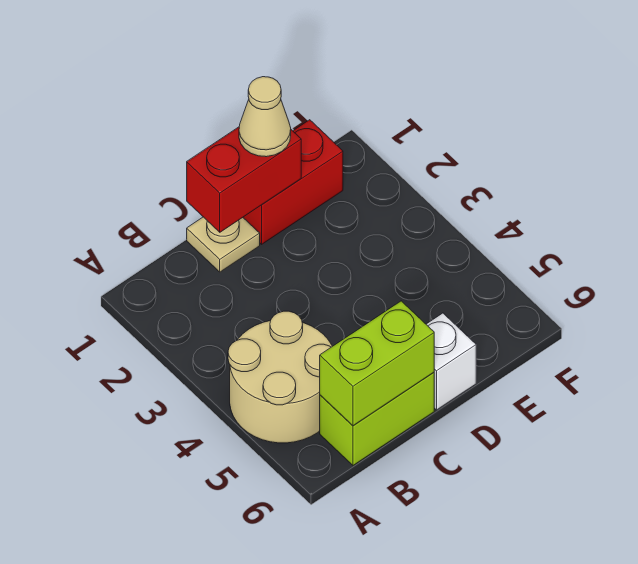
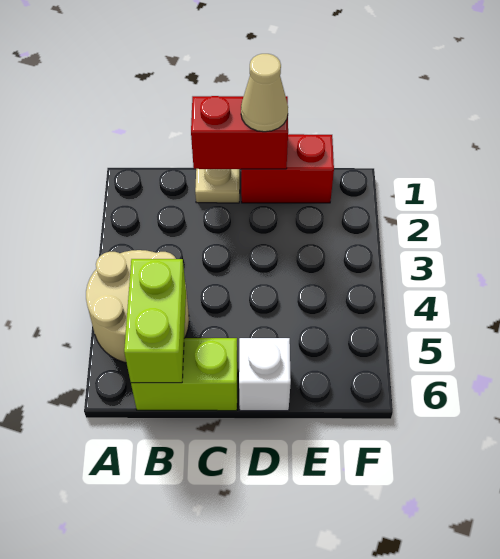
lime brick B6:C6 level 2 -> lime brick B5:B6 level 2

